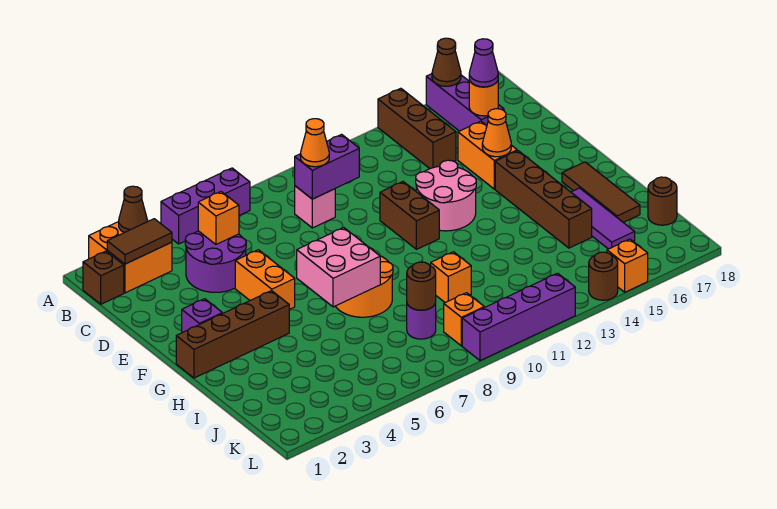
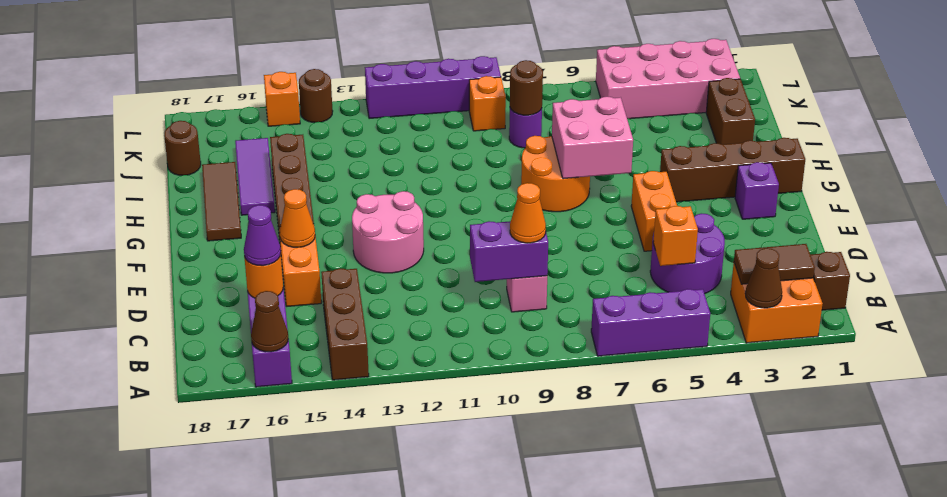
brown brick E11:F11 level 1 -> brown brick I2:J2 level 1
orange brick I10 level 1 -> none
none -> pink brick K2:L5 level 1

